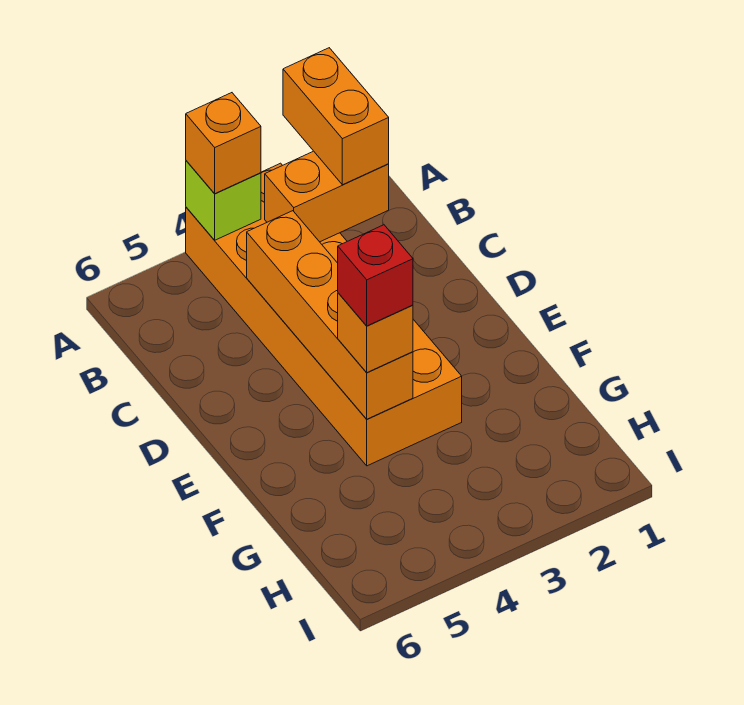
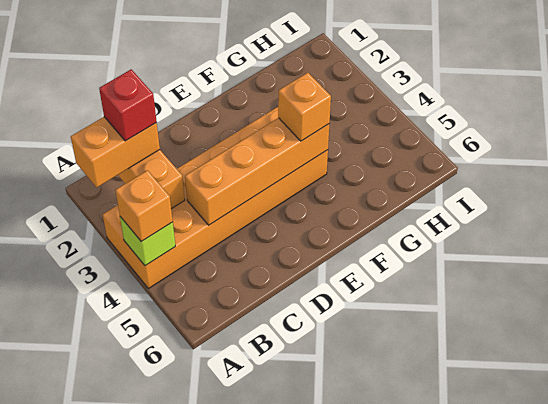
red brick F4 level 4 -> red brick B2 level 4

